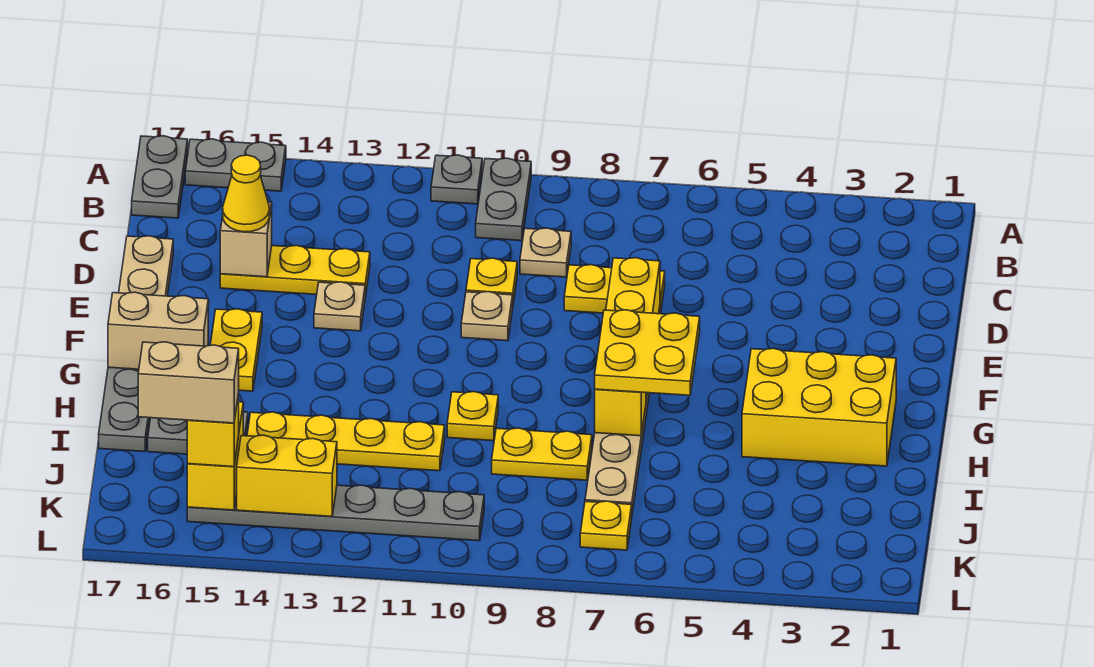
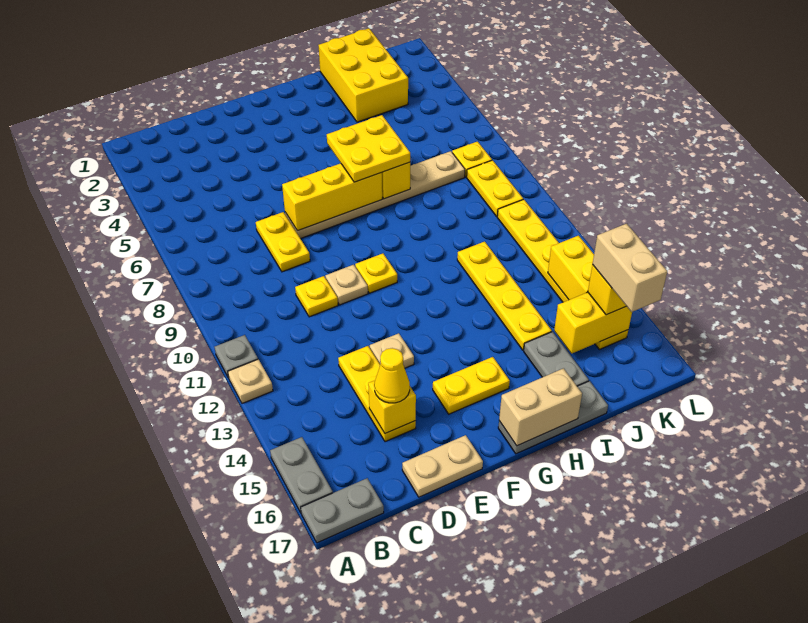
grey plate A10:B10 level 1 -> none
tan plate C9 level 1 -> tan plate A12 level 1
tan brick D15 level 2 -> yellow brick D15 level 2
yellow brick G2:H4 level 1 -> yellow brick I1:J3 level 1
tan brick G16:G17 level 2 -> tan brick G17:H17 level 2
yellow plate H10 level 1 -> yellow plate F10 level 1
yellow plate I8:I9 level 1 -> yellow plate K8:K9 level 1
grey plate K10:K15 level 1 -> yellow plate K10:K15 level 1

